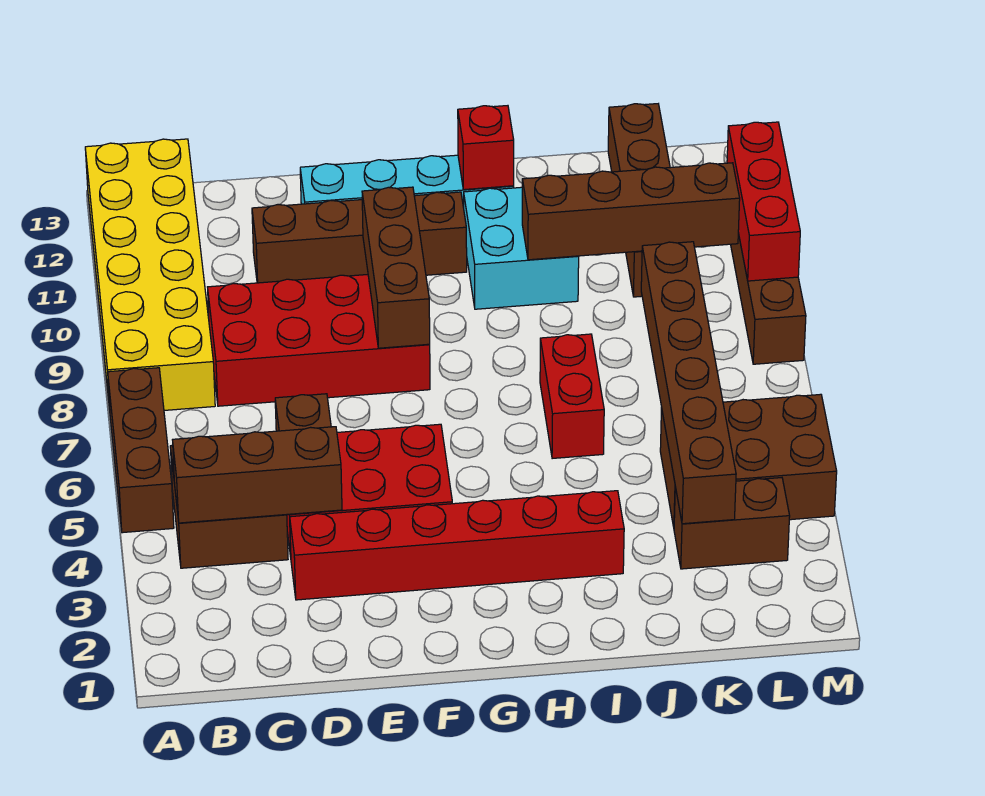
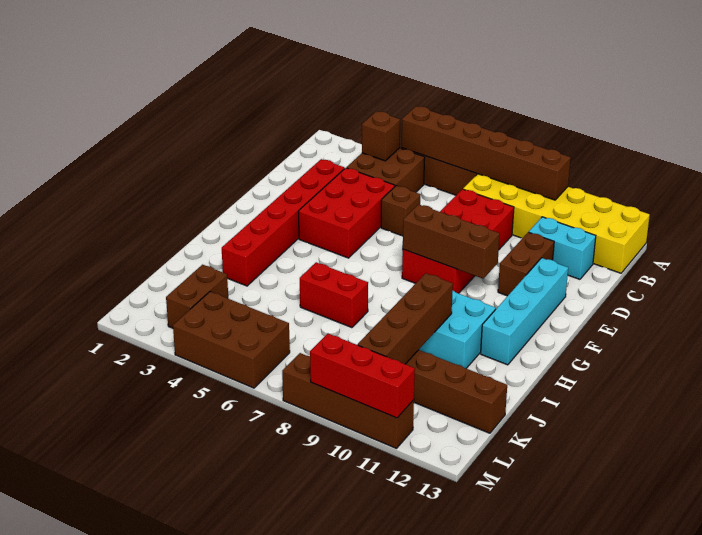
brown brick B4:D4 level 2 -> brown brick B4 level 2
none -> cyan brick C11:C12 level 1
brown brick D11:G11 level 1 -> brown brick D11:E11 level 1
red brick H12 level 2 -> none
brown brick K3:K8 level 2 -> brown brick A5:A10 level 2
brown brick K4:M5 level 1 -> brown brick L4:M6 level 1

